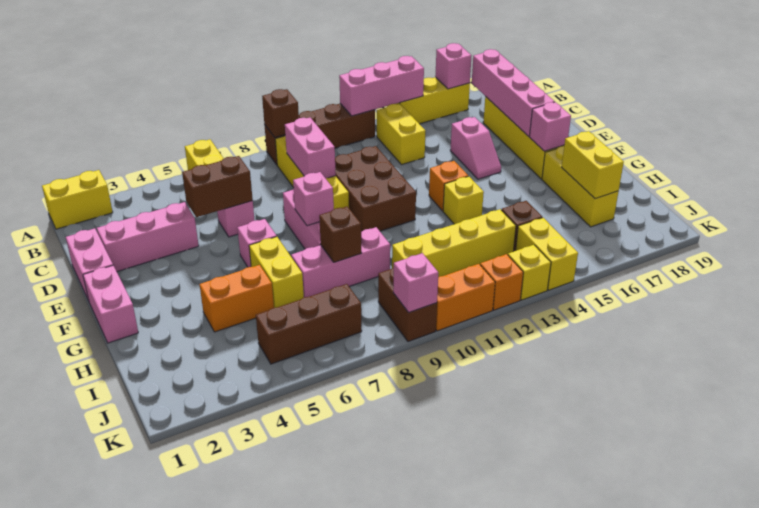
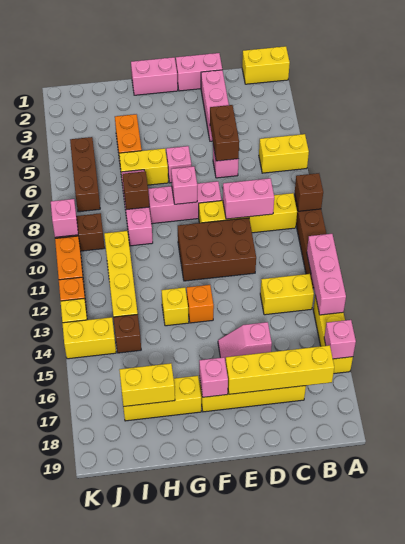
yellow brick A1:A2 level 1 -> yellow brick A1:B1 level 1
pink brick B17:E17 level 2 -> yellow brick B17:E17 level 2

